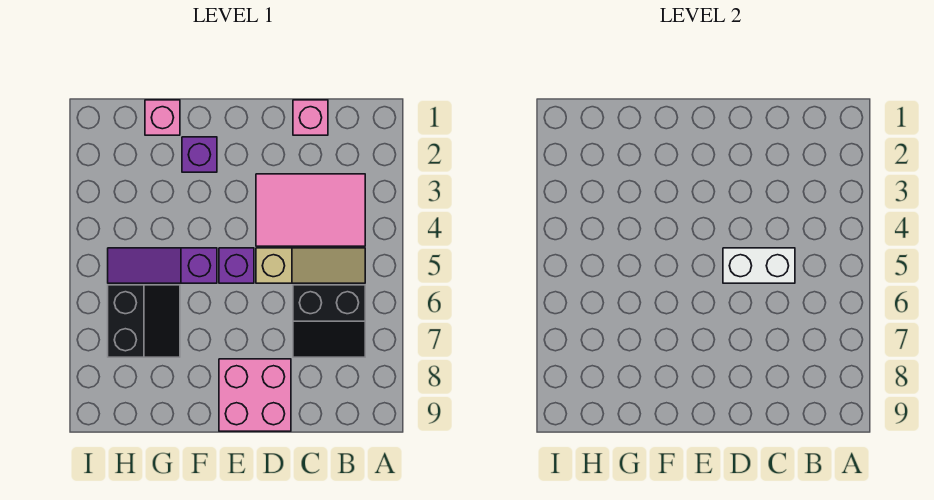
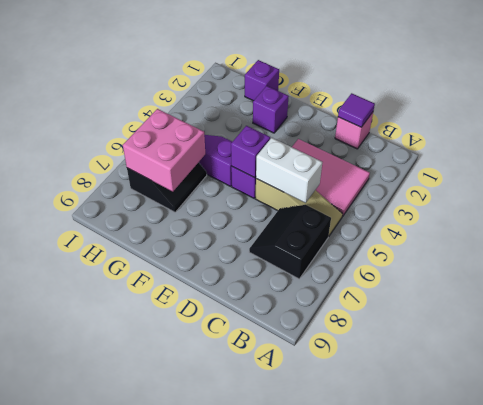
black slope B6:C7 level 1 top 6 -> black slope B6:C7 level 1 top B
none -> purple tile C1 level 2
pink brick D8:E9 level 1 -> pink brick G6:H7 level 2
none -> purple brick E5 level 2
pink brick G1 level 1 -> purple brick G1 level 1

